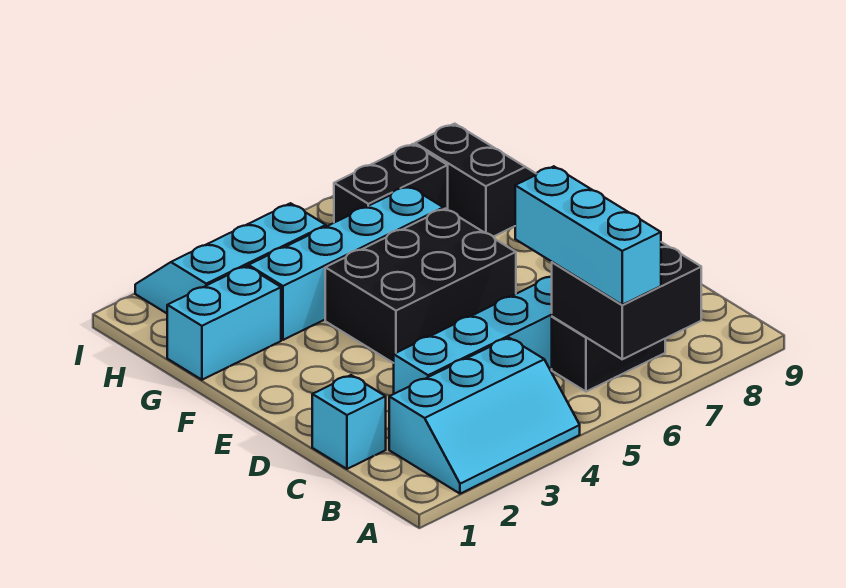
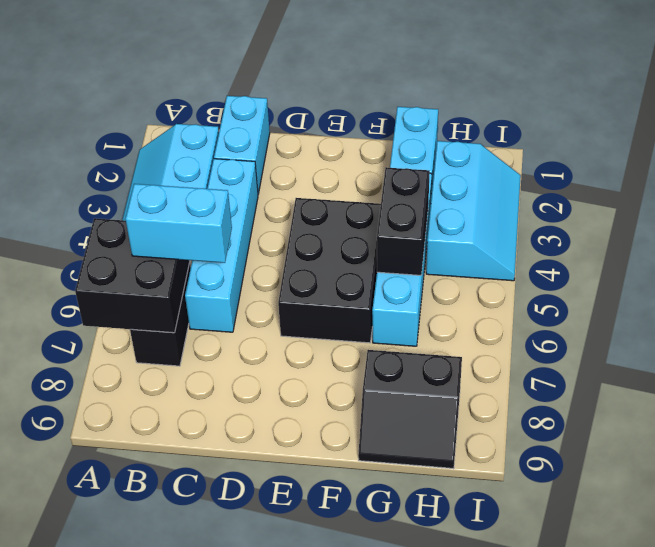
cyan brick A6:C6 level 3 -> cyan brick B6:C6 level 3
cyan brick C1 level 1 -> cyan brick C1:C2 level 1
black brick H6:H7 level 1 -> black brick G4:G5 level 2

